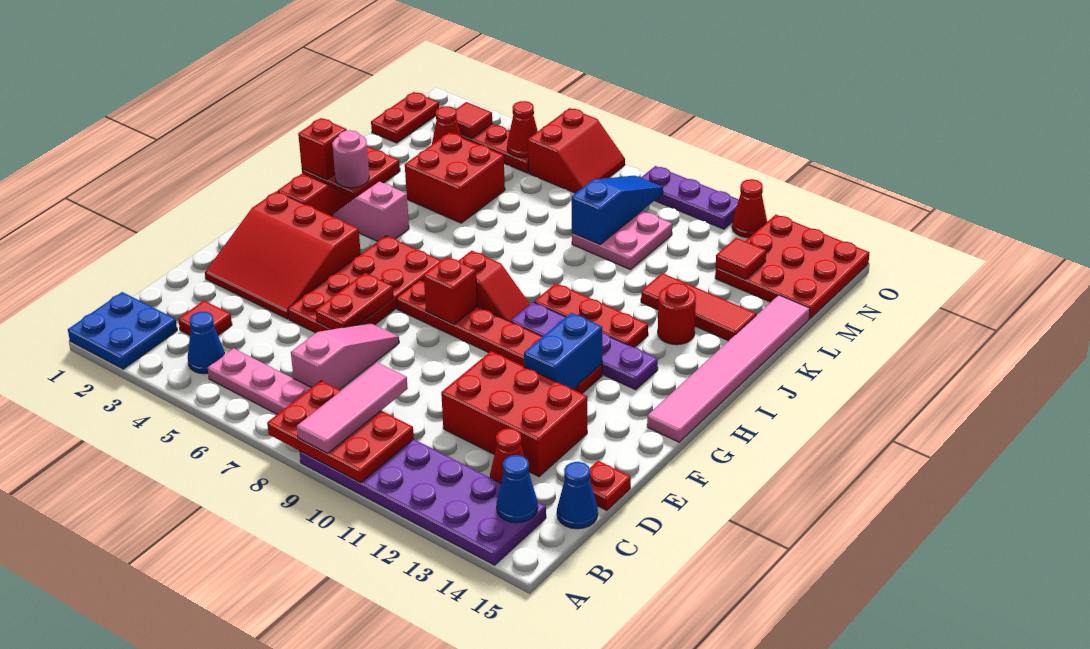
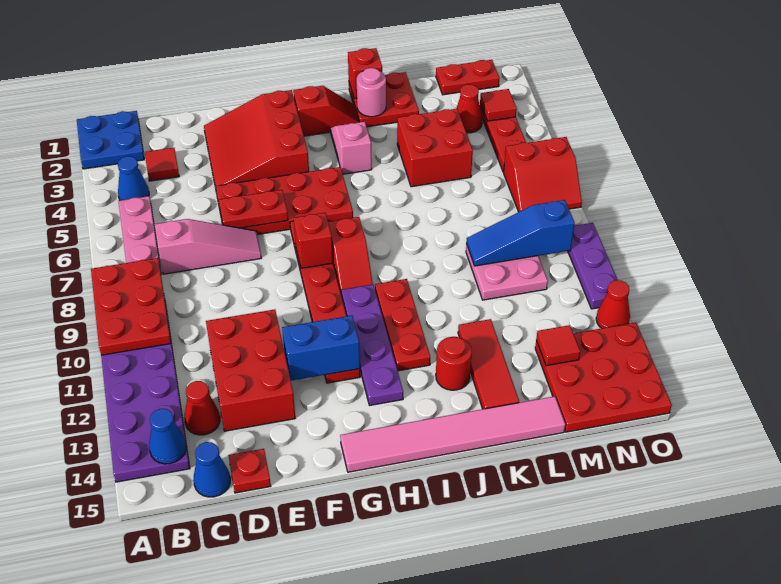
pink tile A9:C9 level 3 -> none
blue slope L9:N9 level 2 top L -> blue slope L9:N9 level 2 top N
red cone N5 level 2 -> none

